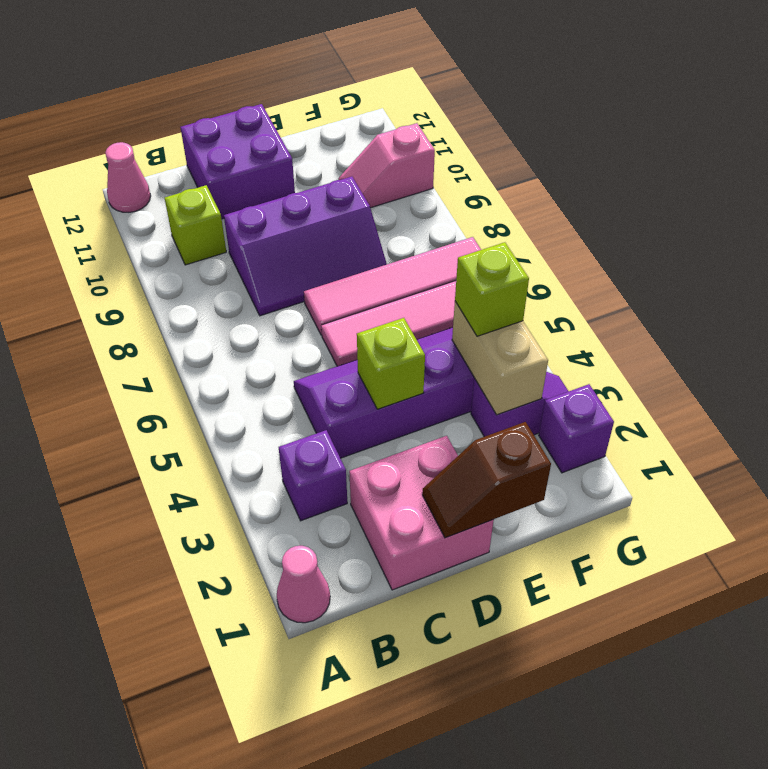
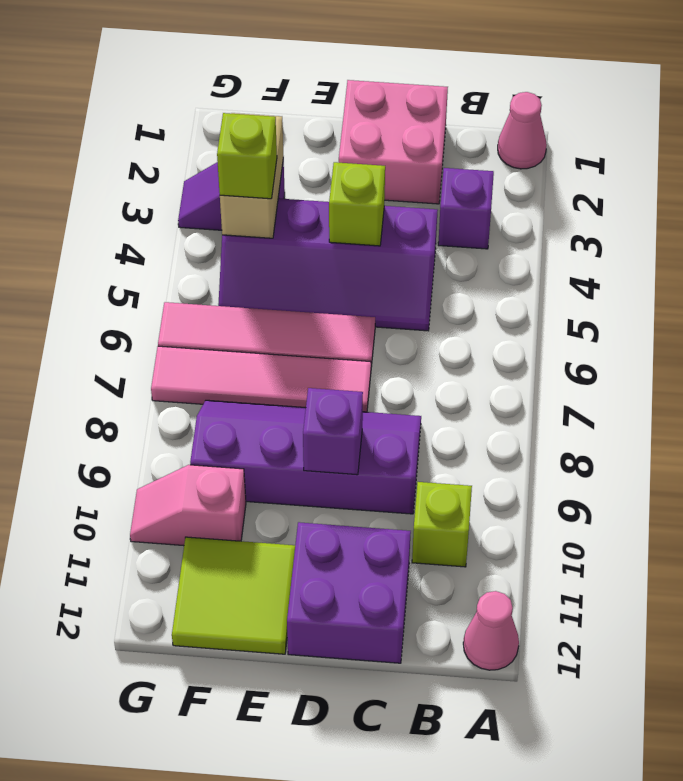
purple slope C8:E9 level 1 top 9 -> purple slope C8:F9 level 1 top 9
brown slope D1:E1 level 2 top E -> none
none -> lime tile E11:F12 level 1
pink slope F10:G10 level 1 top G -> pink slope F10:G10 level 1 top F
purple brick G2 level 1 -> purple brick D9 level 2

